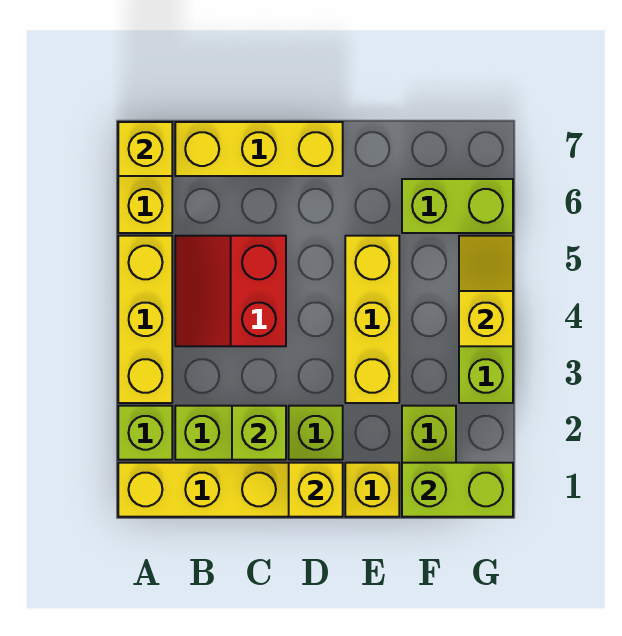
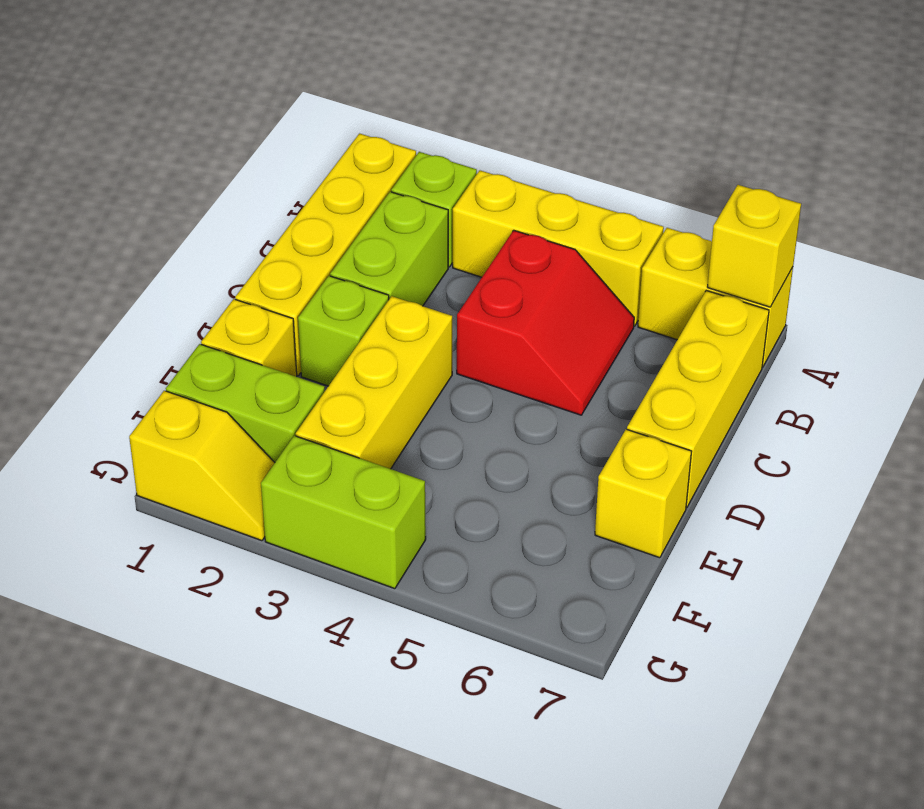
red slope B4:C5 level 1 top C -> red slope B4:C5 level 1 top 4
lime brick C2 level 2 -> none
yellow brick D1 level 2 -> yellow brick E7 level 1
yellow brick E3:E5 level 1 -> yellow brick D3:F3 level 1
lime brick F1:G1 level 2 -> none
lime brick F6:G6 level 1 -> none
yellow slope G4:G5 level 2 top 4 -> yellow slope G1:G2 level 1 top 1

